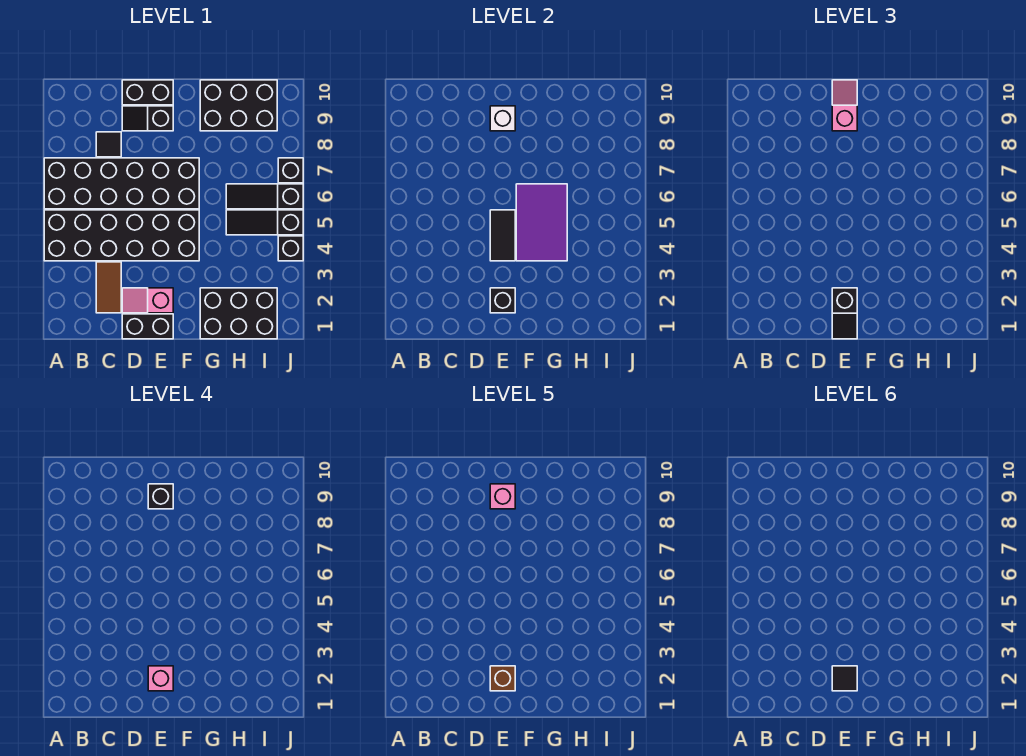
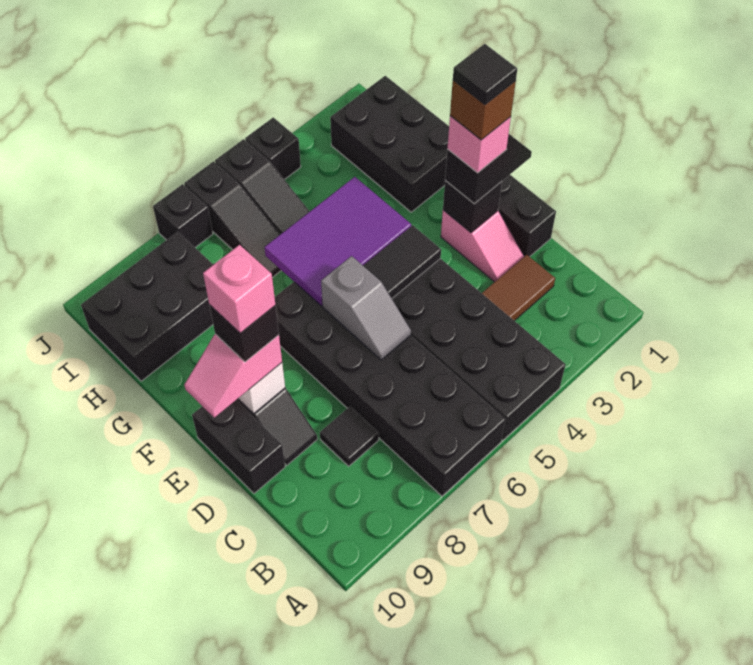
none -> grey slope D6:E6 level 2 top E
black brick G9:I10 level 1 -> black brick H8:I10 level 1

